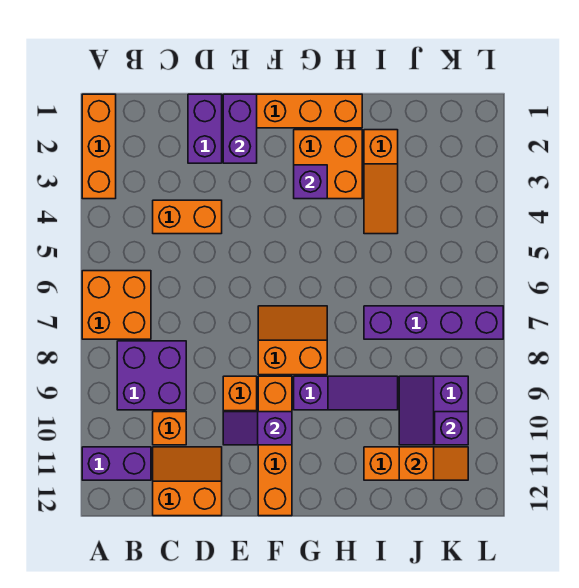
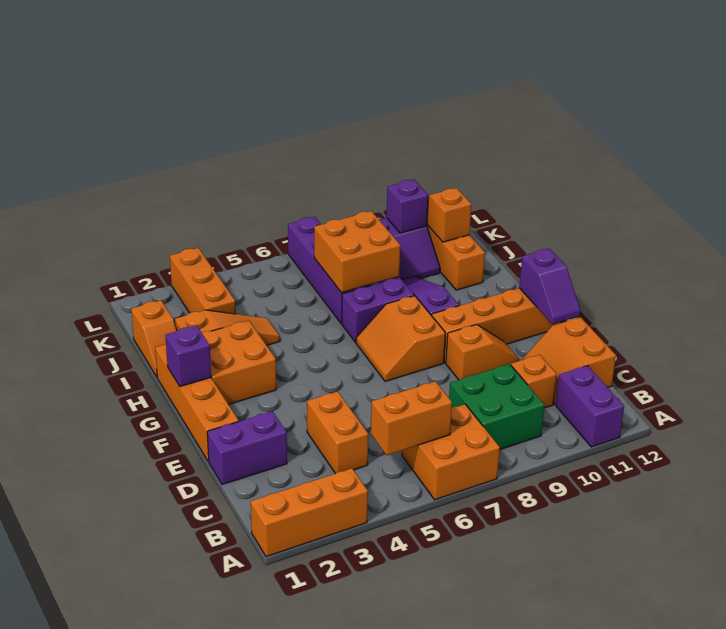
none -> orange brick B5:B6 level 2
purple brick B8:C9 level 1 -> green brick B8:C9 level 1
purple brick E1:E2 level 2 -> purple brick H7:H8 level 1
purple slope E10:F10 level 2 top F -> purple slope E12:F12 level 2 top F
purple brick G3 level 2 -> purple brick G1 level 2
none -> orange slope I1:J1 level 1 top J
none -> orange brick I7:J8 level 2
none -> orange brick J3:L3 level 1

